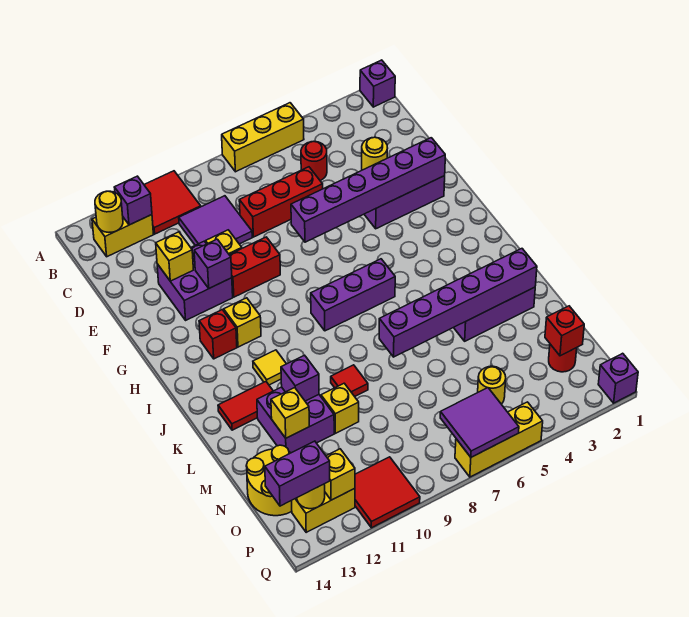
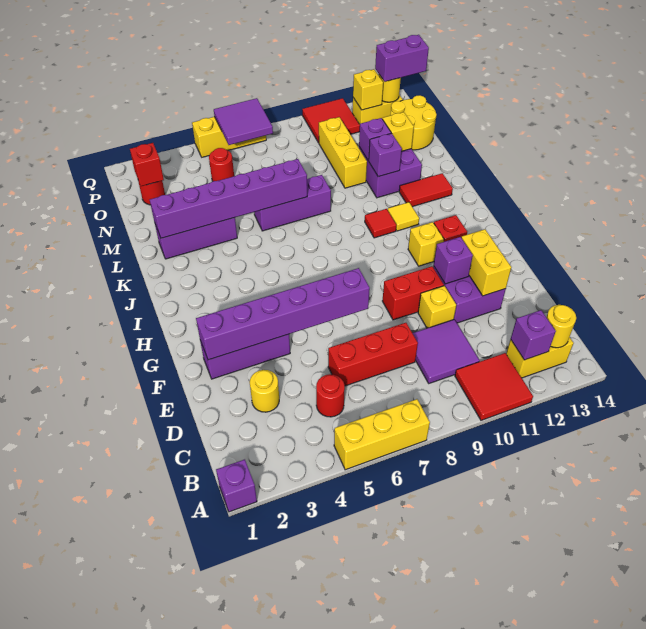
yellow brick E12 level 2 -> yellow brick E12:F12 level 2
purple brick I6:I8 level 1 -> purple brick L6:L8 level 1
red tile L9 level 1 -> red tile J10 level 1
yellow brick M10 level 1 -> yellow brick M10:O10 level 1
yellow round brick O5 level 1 -> red round brick O5 level 1
purple brick Q1 level 1 -> purple brick M11 level 2

